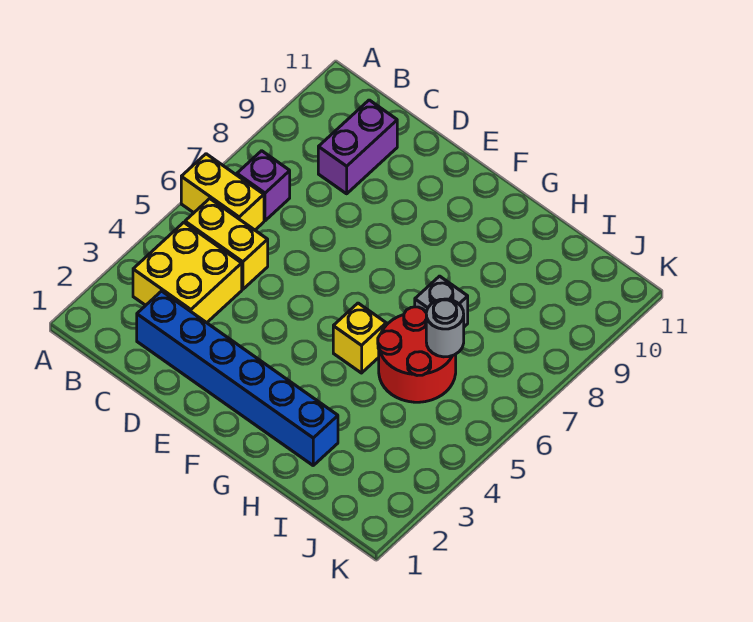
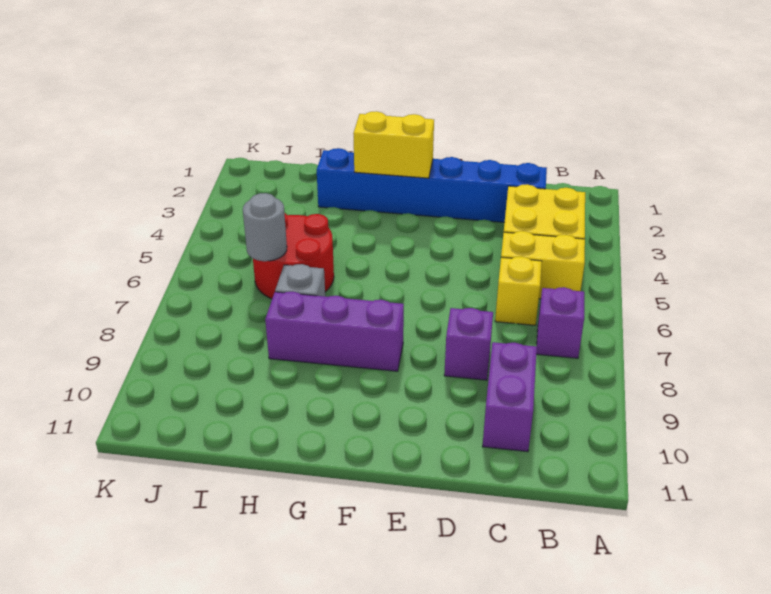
yellow brick A6:B6 level 1 -> yellow brick F2:G2 level 2
none -> purple brick D8 level 1
none -> purple brick F8:H8 level 1
yellow brick G5 level 1 -> yellow brick C6 level 1

